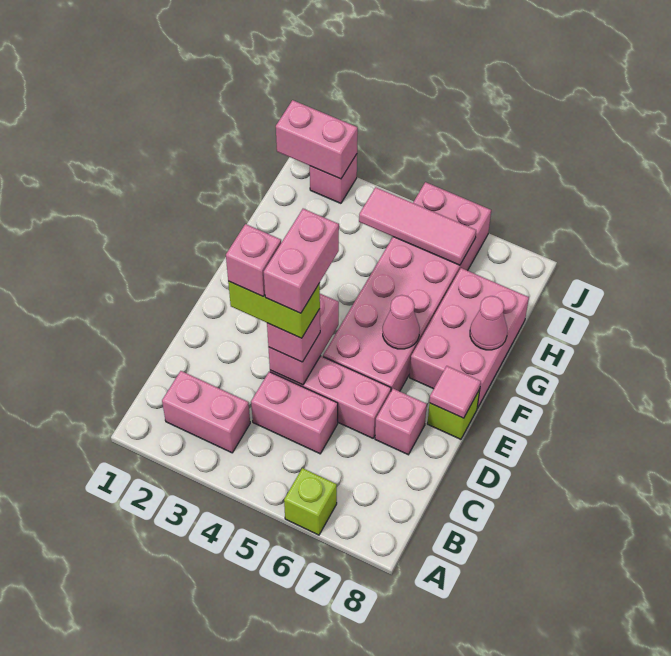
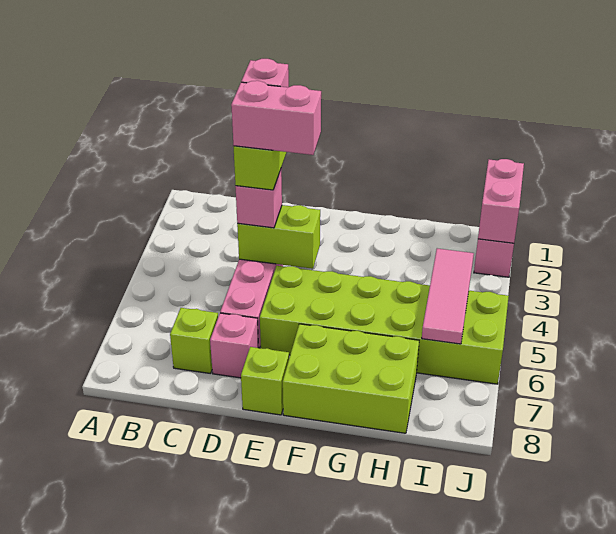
lime brick A6 level 1 -> lime brick C7 level 1
pink brick B2:B3 level 1 -> none
pink brick C4:C5 level 1 -> none
pink brick D4:E4 level 2 -> lime brick D4:E4 level 2
pink brick E5:J6 level 1 -> lime brick E5:J6 level 1
pink tile E8 level 2 -> none
pink cone F6 level 2 -> none
pink brick F7:H8 level 1 -> lime brick F7:H8 level 1
pink cone G8 level 2 -> none

